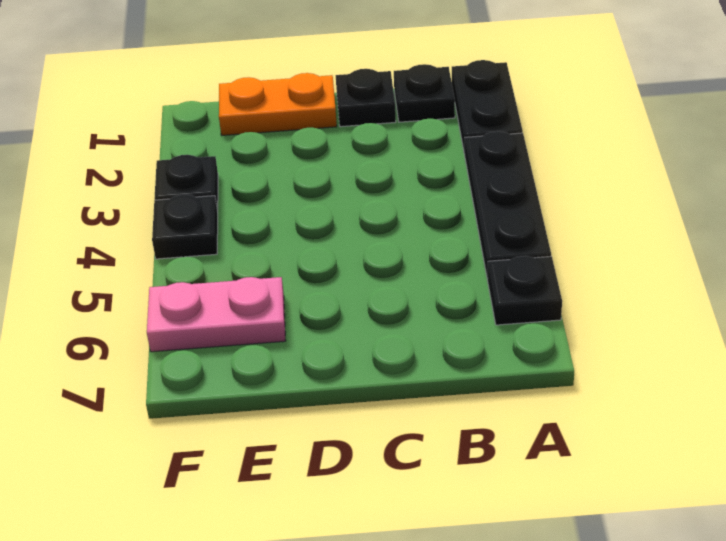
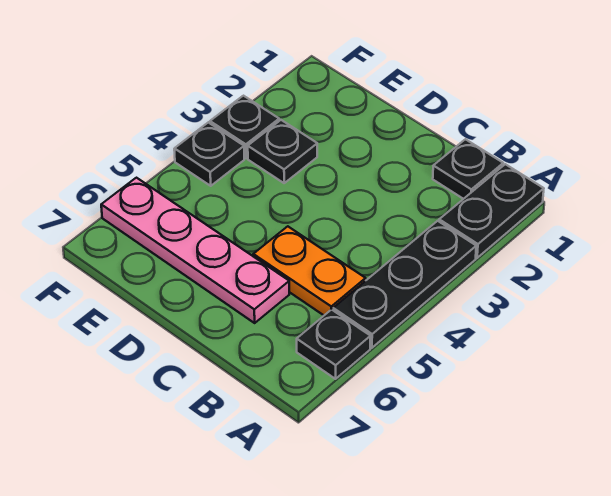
black plate C1 level 1 -> black plate E3 level 1
orange plate D1:E1 level 1 -> orange plate B5:C5 level 1
pink plate E6:F6 level 1 -> pink plate C6:F6 level 1

